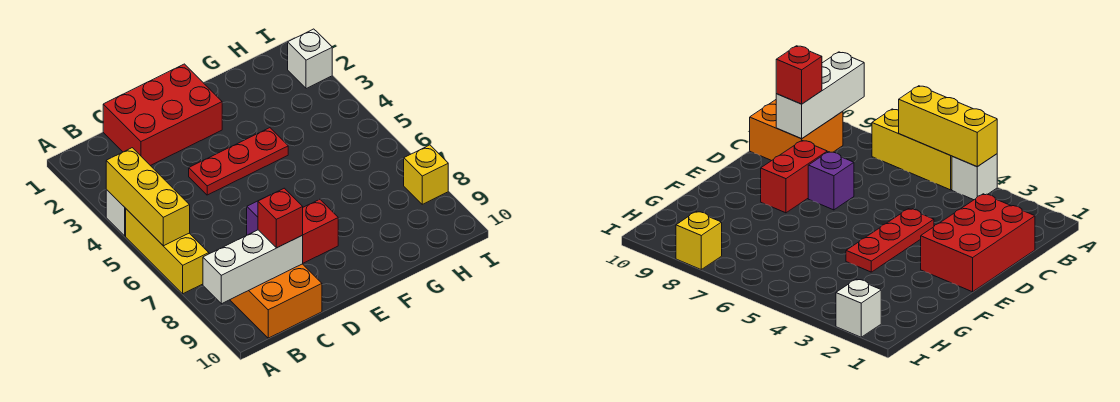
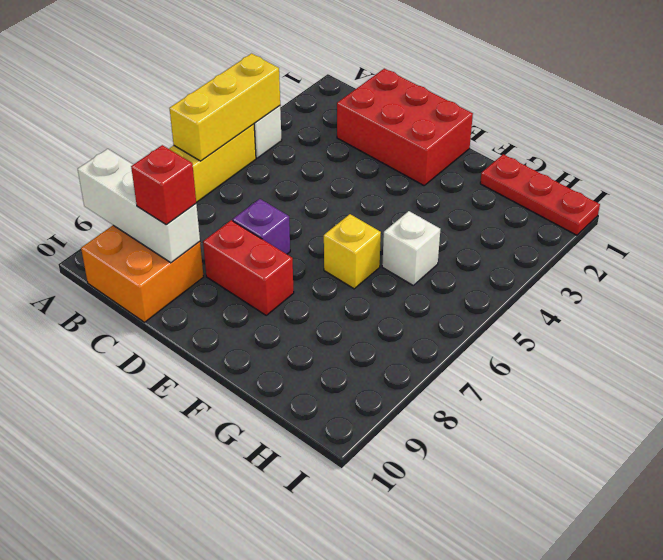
red plate D4:F4 level 1 -> red plate G1:I1 level 1
white brick I2 level 1 -> white brick G5 level 1
yellow brick I8 level 1 -> yellow brick F6 level 1

